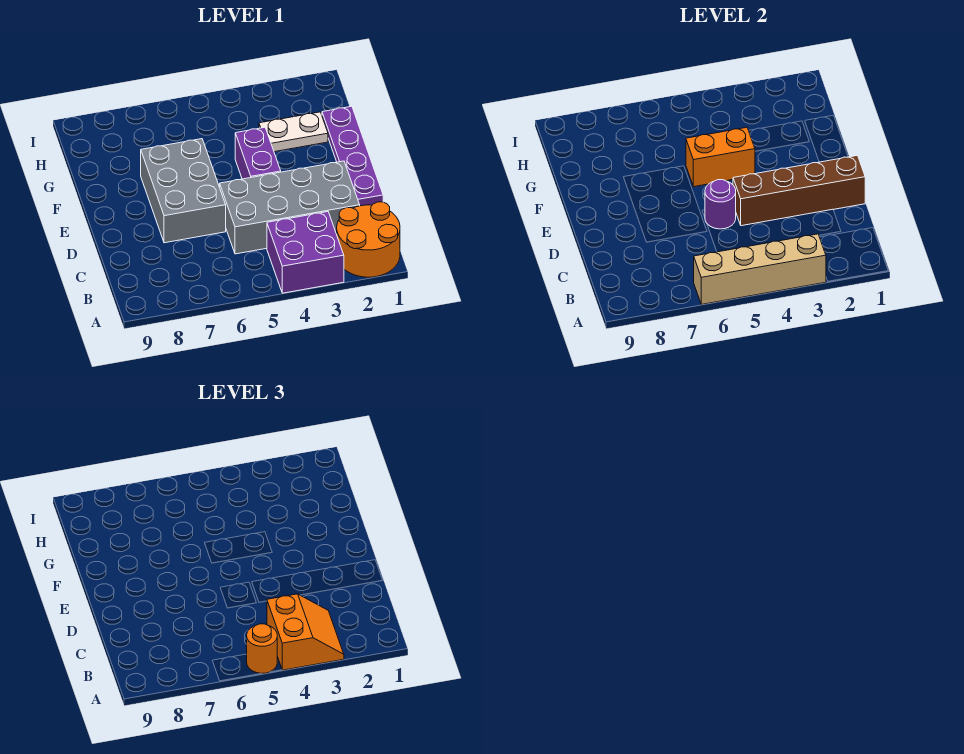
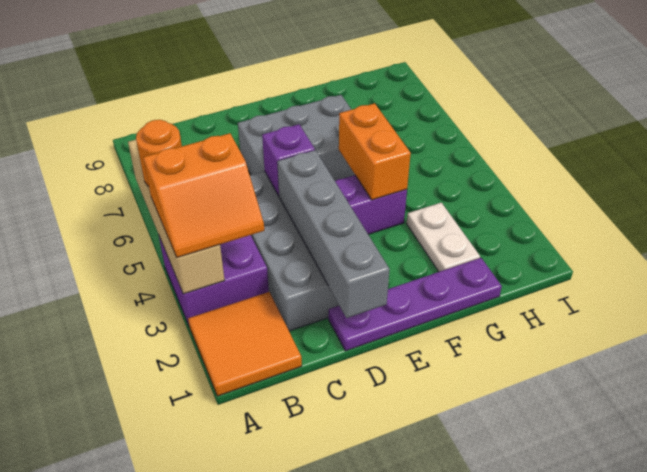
orange round brick A1:B2 level 1 -> orange tile A1:B2 level 1
brown brick D1:D4 level 2 -> grey brick D1:D4 level 2
purple round brick D5 level 2 -> purple brick D5 level 2

